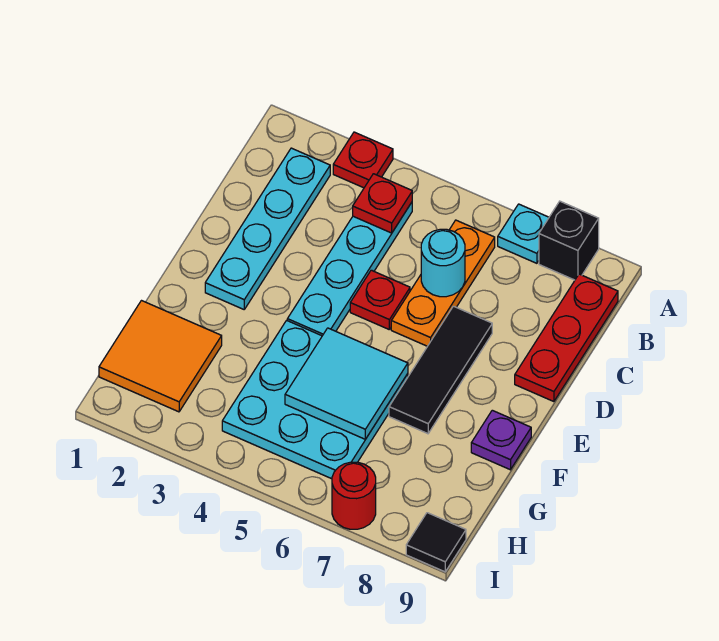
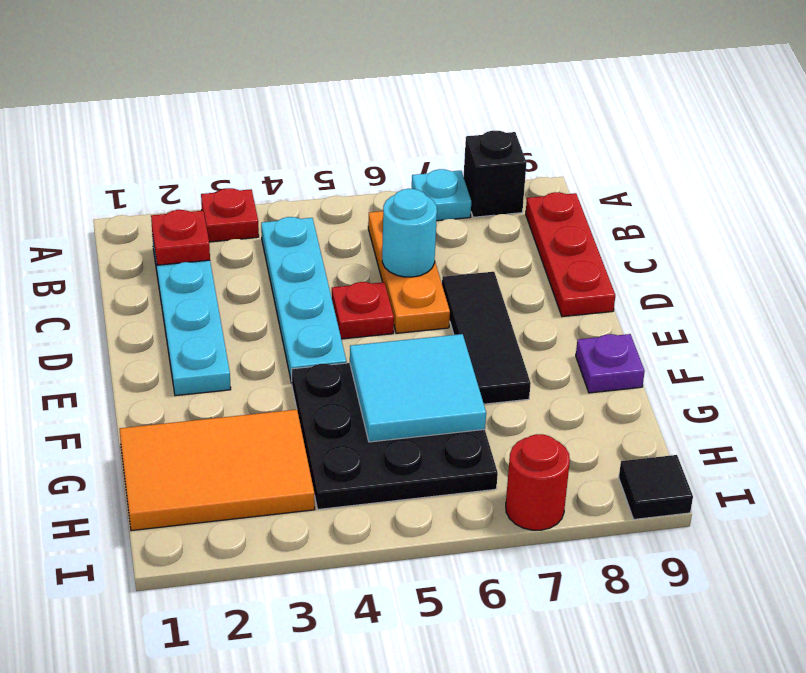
red plate B4 level 2 -> red plate B2 level 2
cyan plate F4:H6 level 1 -> black plate F4:H6 level 1
orange tile G1:H2 level 1 -> orange tile G1:H3 level 1

